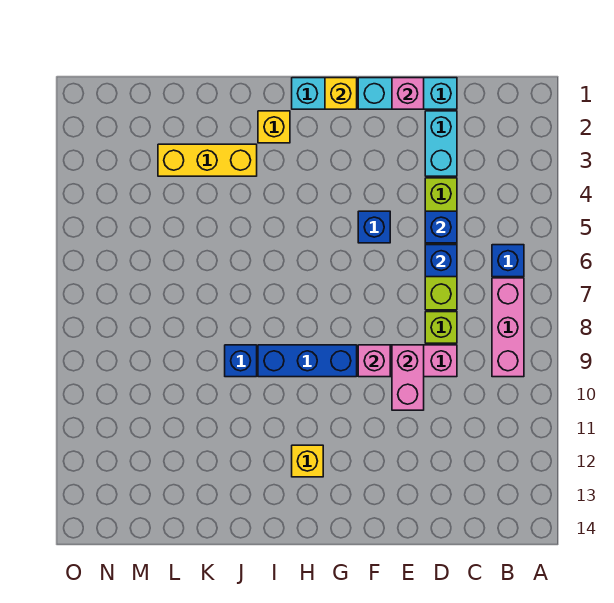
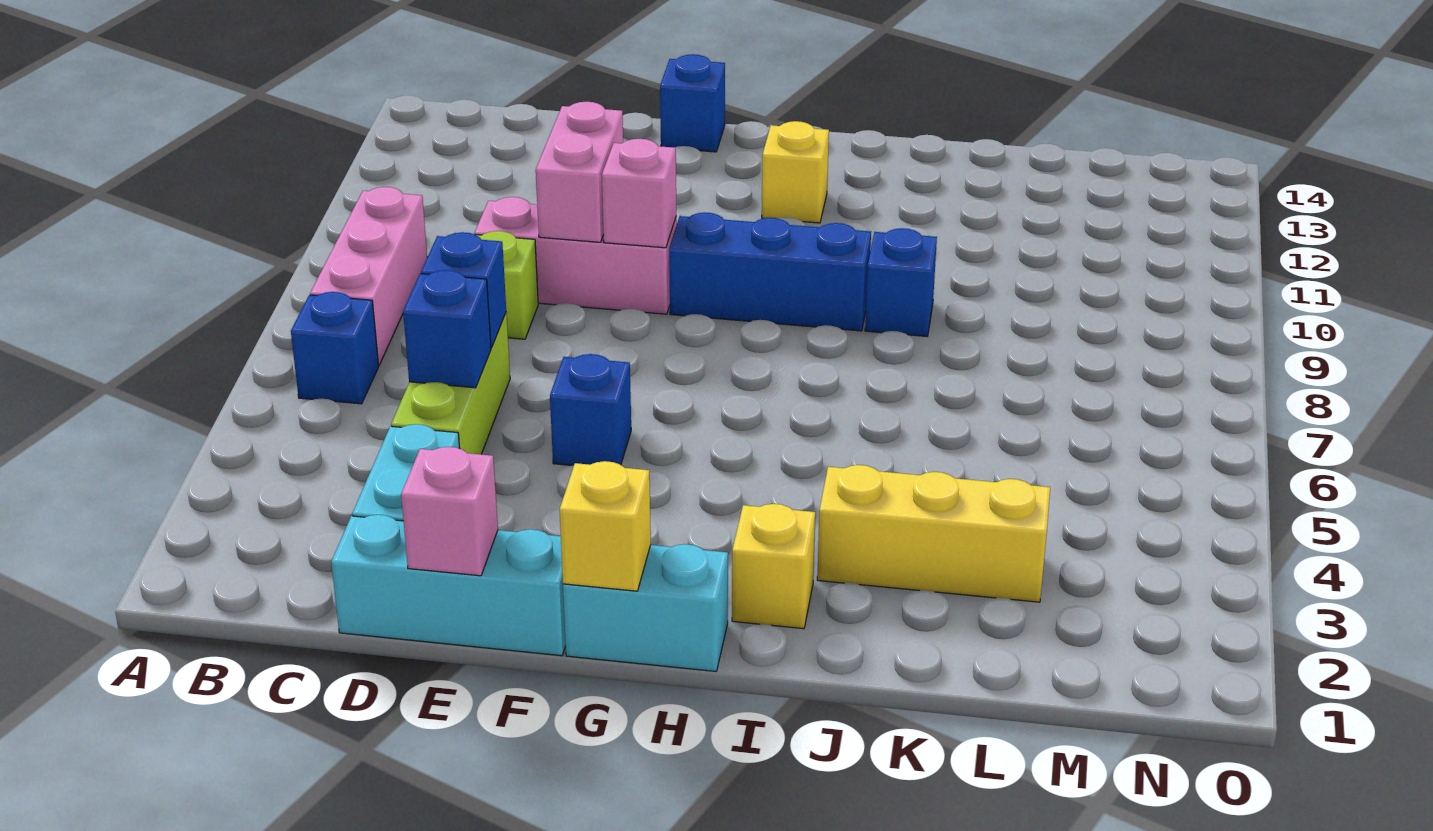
lime brick D4:D7 level 1 -> lime brick D4:D6 level 1
none -> blue brick F14 level 1

